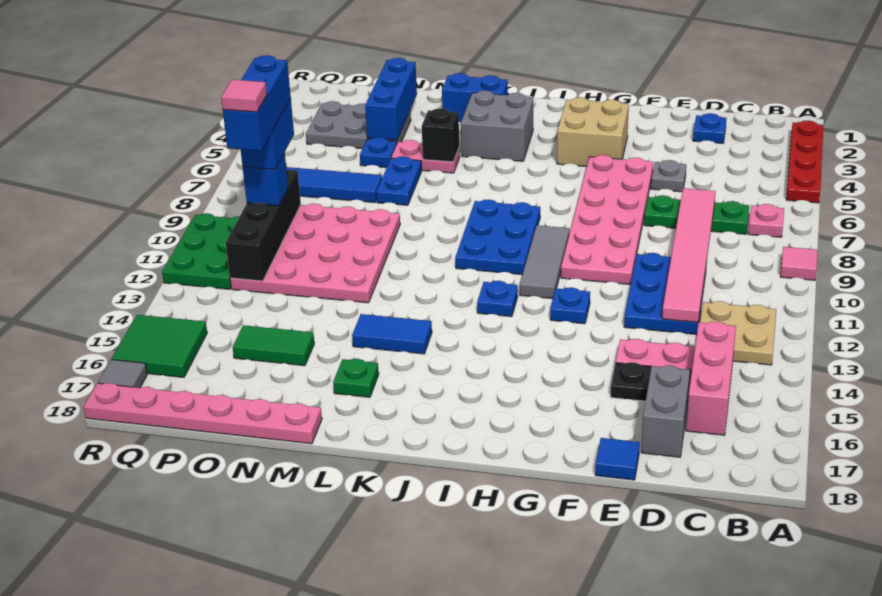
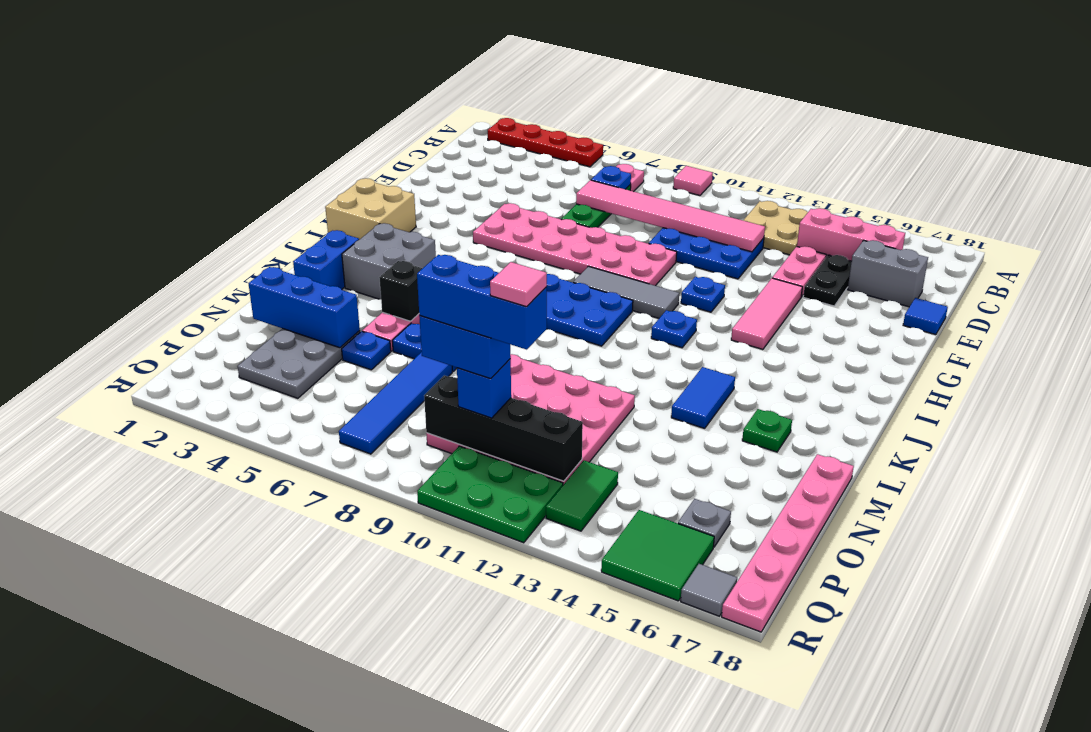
blue plate D2 level 1 -> blue plate C7 level 2
grey plate E5 level 1 -> grey plate P16 level 1
none -> pink tile F14:H14 level 1
tan brick G3:H4 level 1 -> tan brick H1:I2 level 1
green tile N15:O15 level 1 -> green tile P13:Q13 level 1

